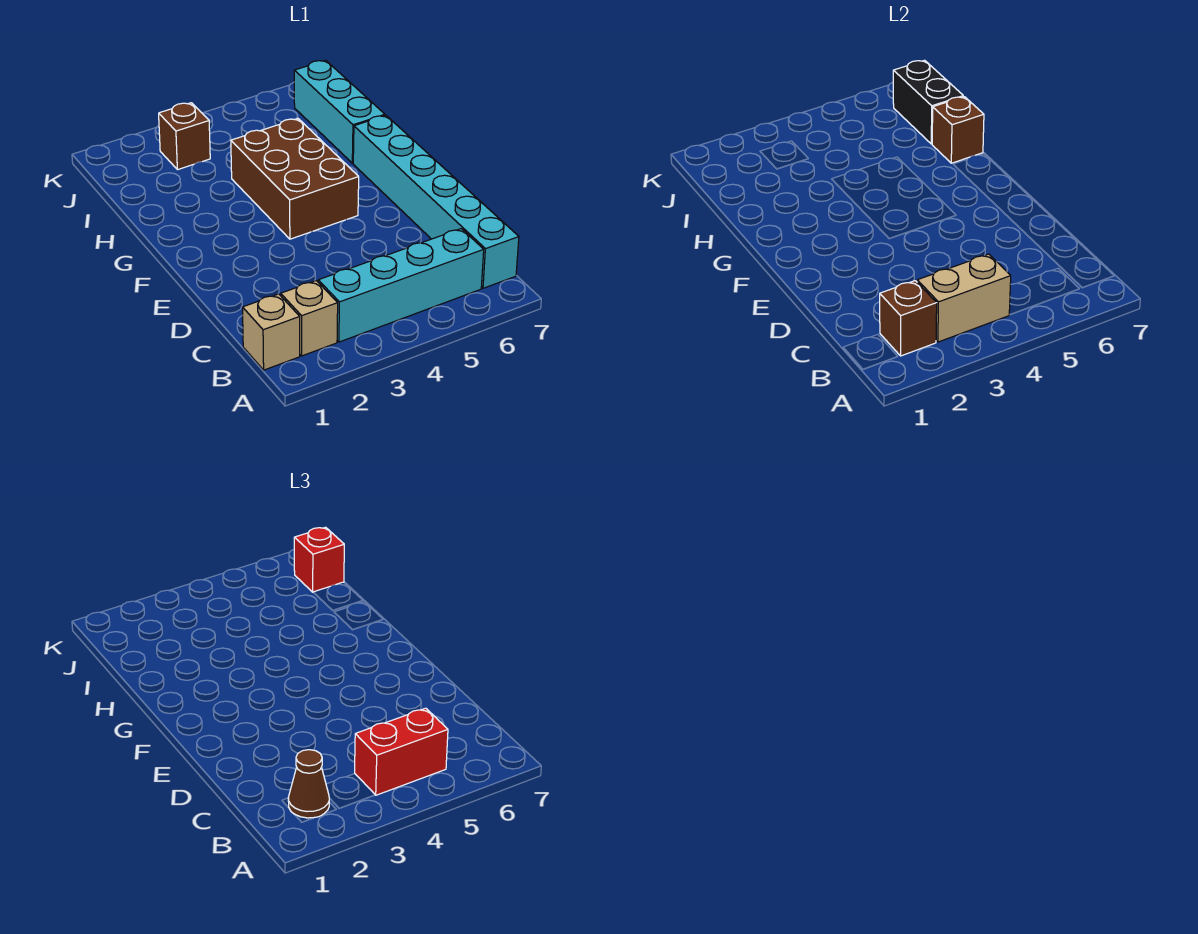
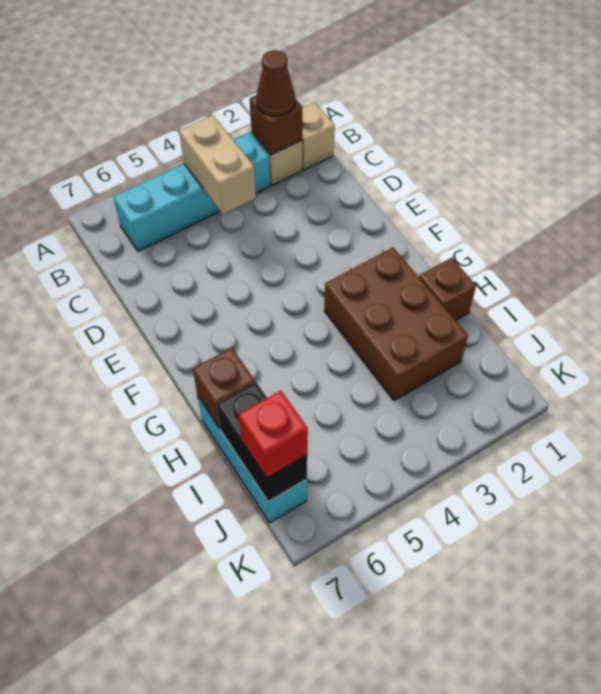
tan brick B3:B4 level 2 -> tan brick B4:C4 level 2
red brick B4:B5 level 3 -> none
cyan brick B7:G7 level 1 -> none
brown brick F4:H5 level 1 -> brown brick G2:I3 level 1
brown brick J3 level 1 -> brown brick H1 level 1

